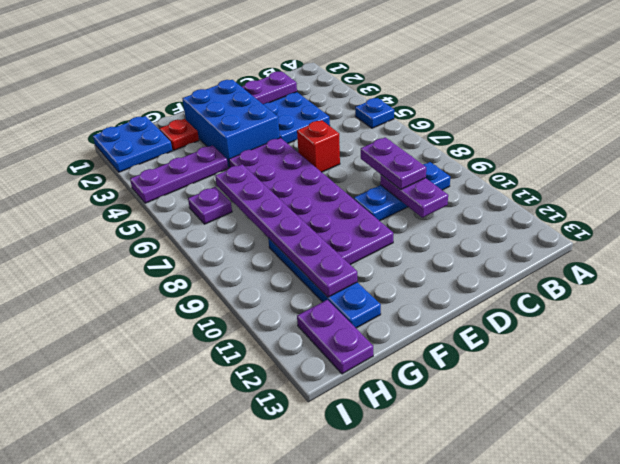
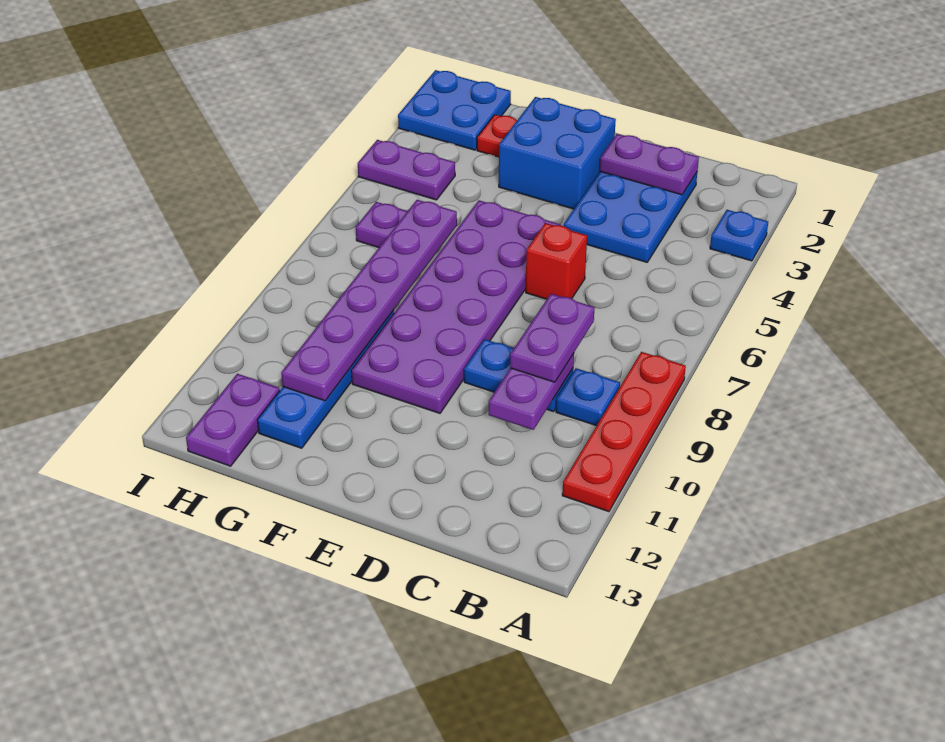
blue plate A5 level 1 -> blue plate A3 level 1
none -> red plate A8:A11 level 1
blue brick E2:F4 level 1 -> blue brick E2:F3 level 1
purple plate G4:I4 level 1 -> purple plate H4:I4 level 1

